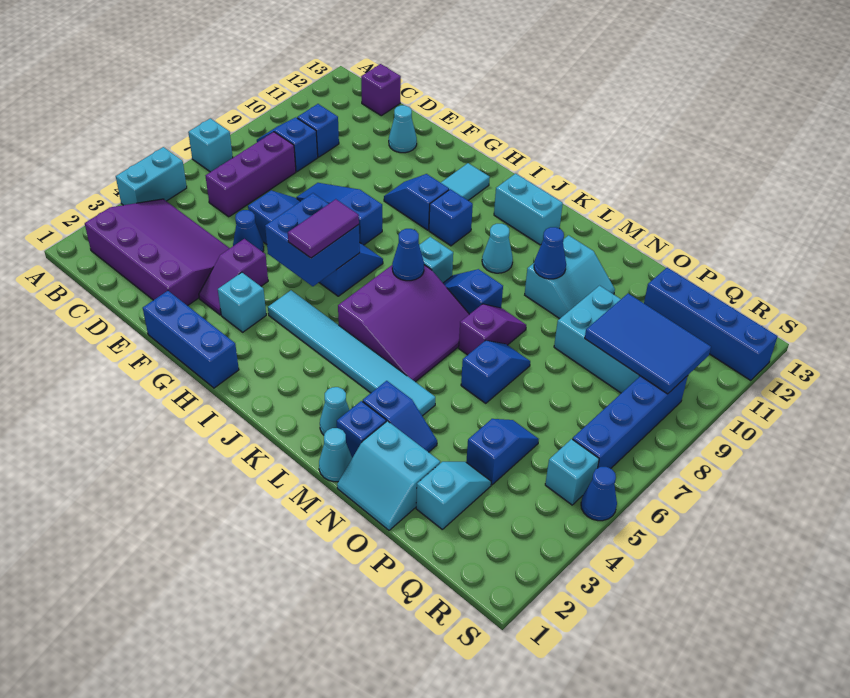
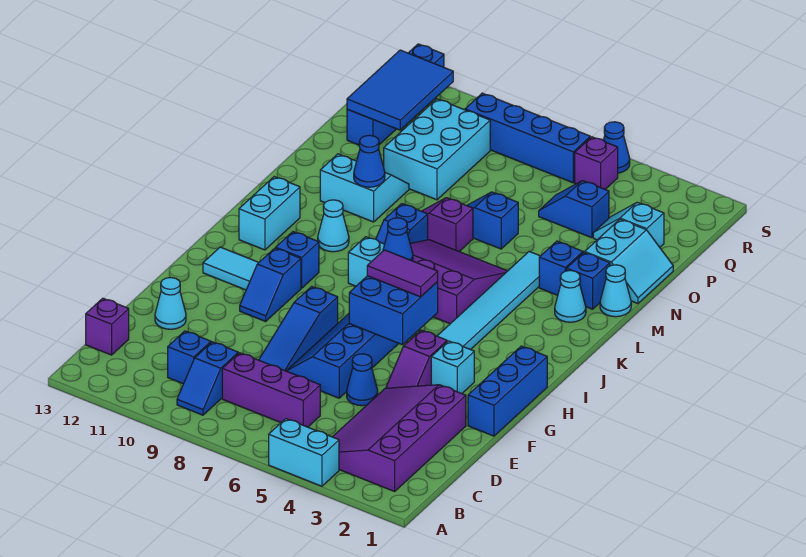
cyan brick A7 level 1 -> none
purple slope F3:F4 level 1 top 4 -> purple slope F4:G4 level 1 top G
blue tile P9:R10 level 2 -> blue tile P11:R12 level 2
cyan brick R5 level 1 -> purple brick R5 level 1

